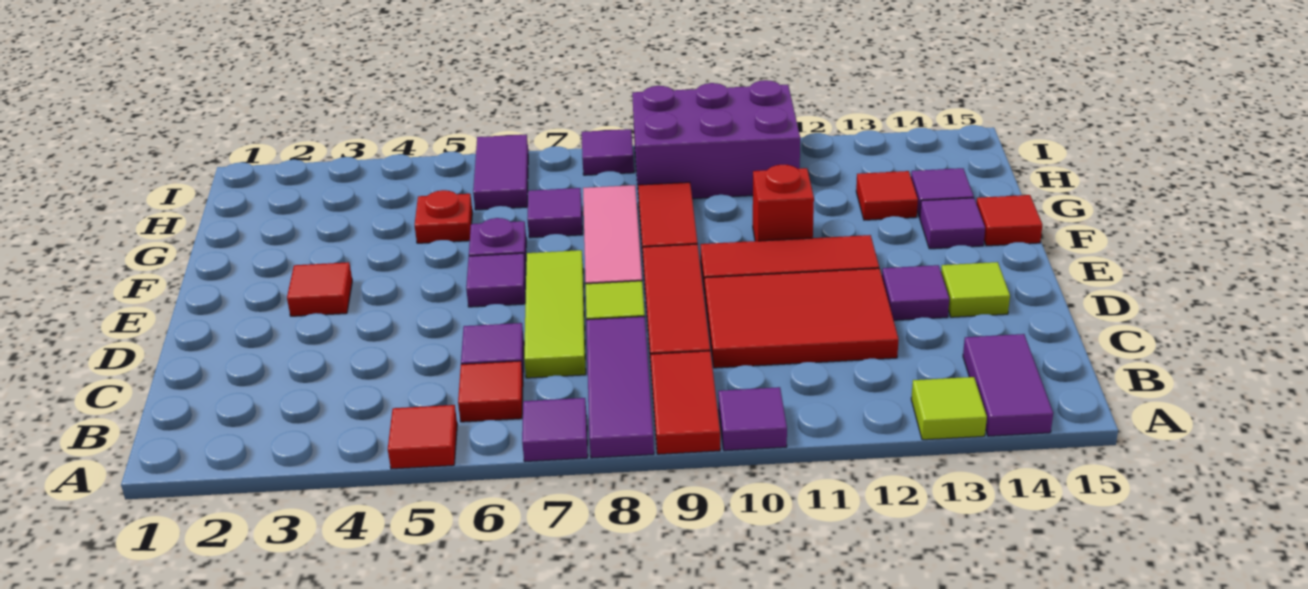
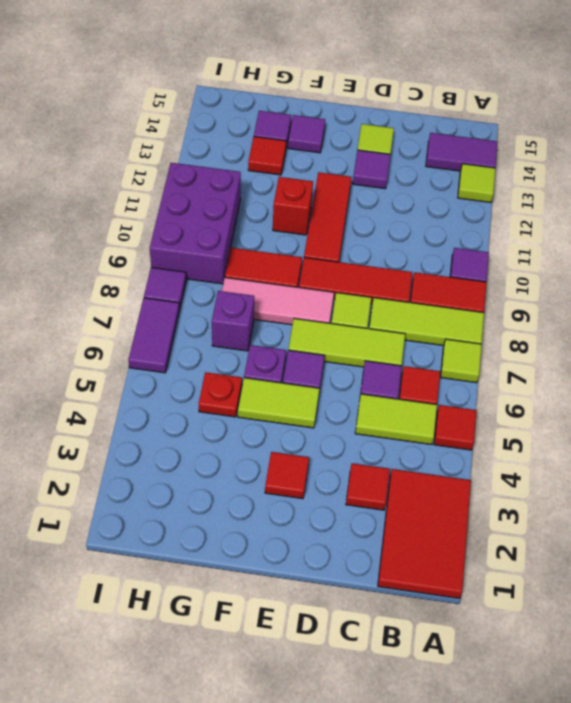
purple tile A7 level 1 -> lime tile A7 level 1
purple tile A8:C8 level 1 -> lime tile A8:C8 level 1
none -> lime tile B5:C5 level 1
red tile C10:D12 level 1 -> red tile A1:B3 level 1
none -> lime tile E5:F5 level 1
red tile F15 level 1 -> red tile C3 level 1
purple tile G7 level 1 -> purple brick G7 level 1
purple tile H6:I6 level 1 -> purple tile I6:I7 level 1

